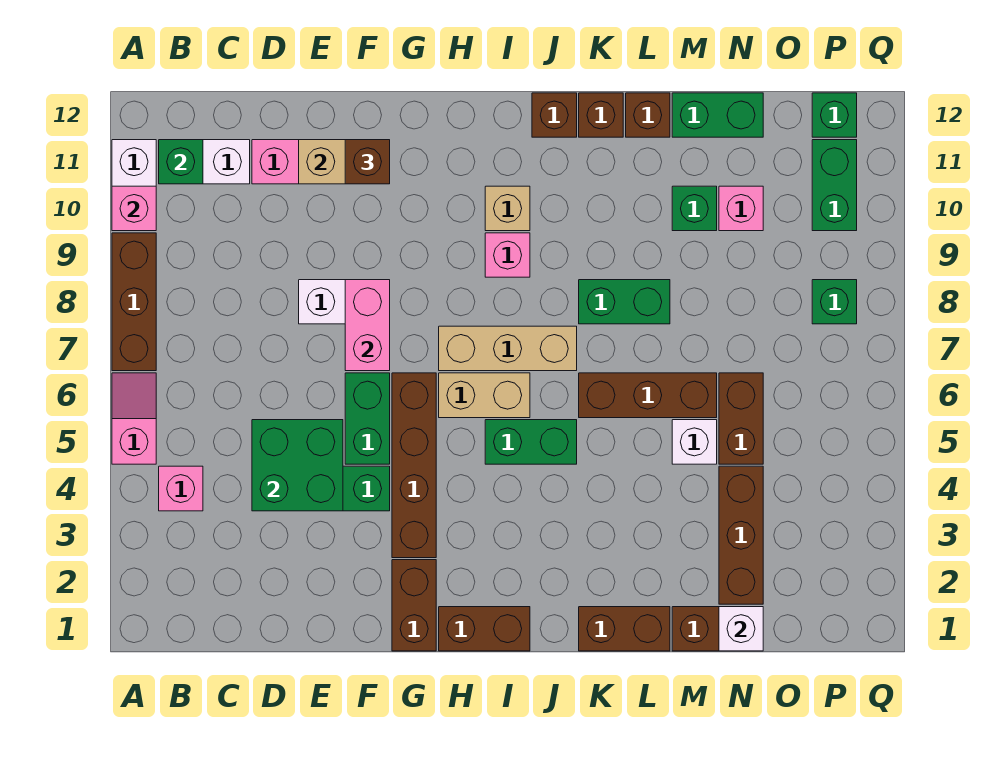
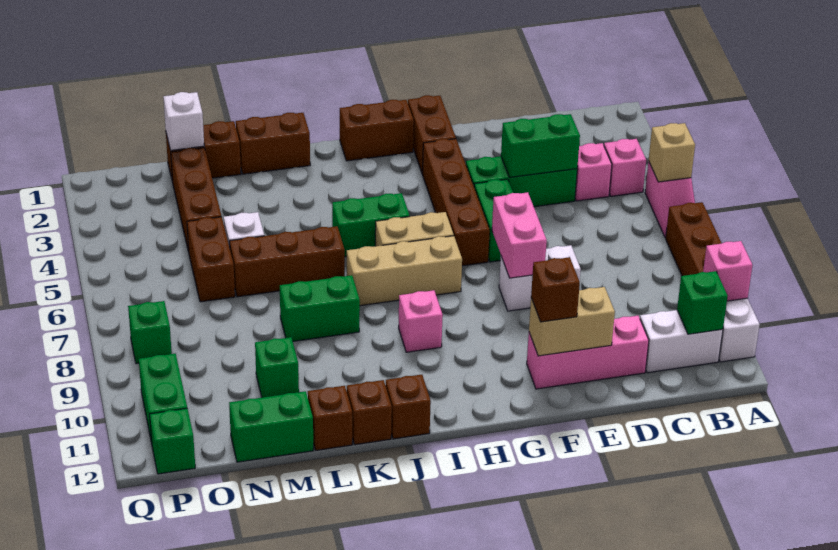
green brick D4:E5 level 2 -> green brick D4:E4 level 2
tan brick I10 level 1 -> tan brick A5 level 2
pink brick N10 level 1 -> pink brick C4 level 1

